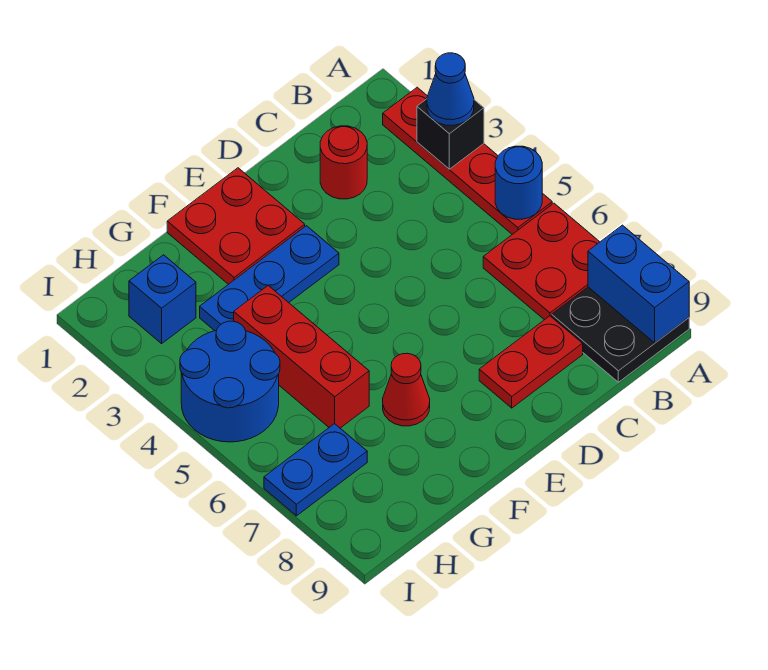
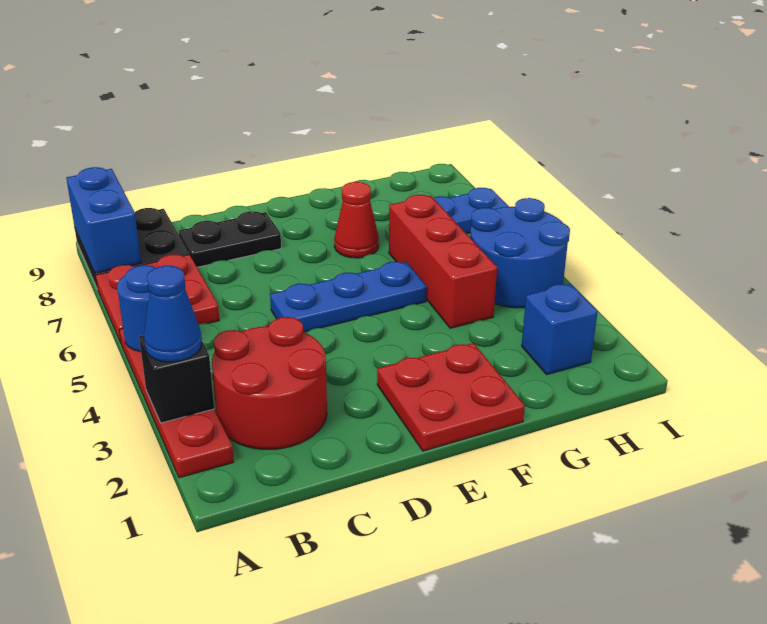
red round brick C2 level 1 -> red round brick B2:C3 level 1
red plate C8:D8 level 1 -> black plate C8:D8 level 1
blue plate E3:G3 level 1 -> blue plate D5:F5 level 1

